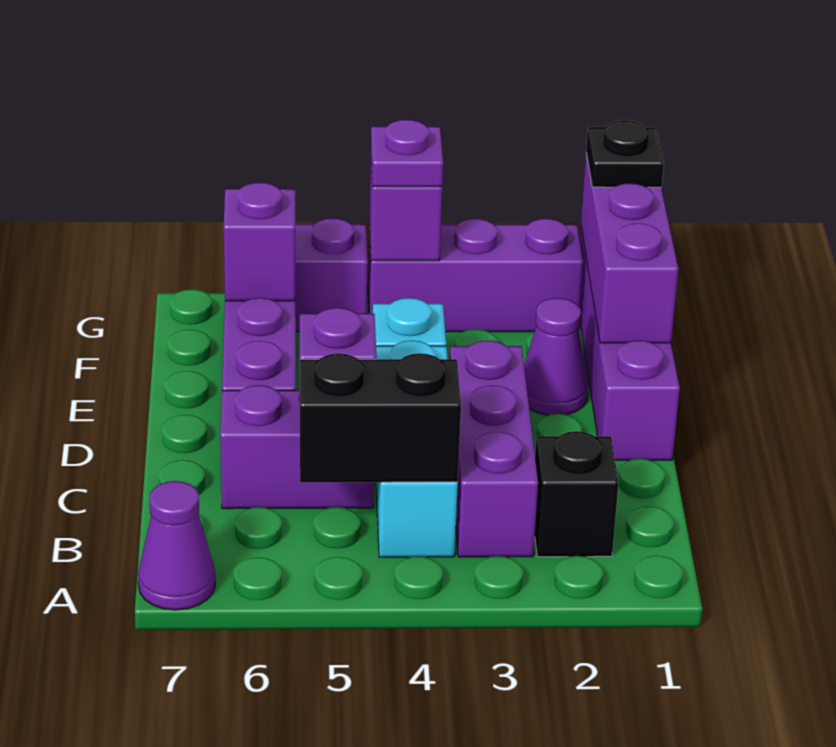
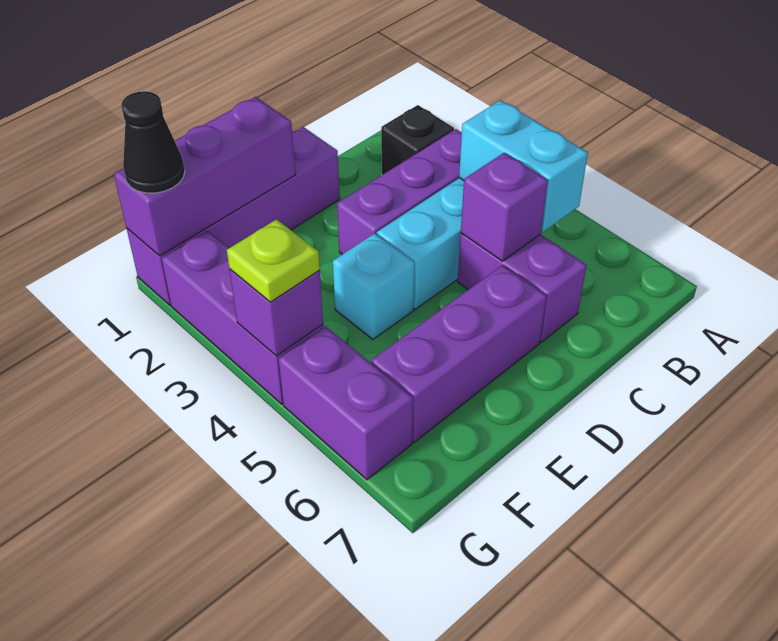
purple cone A7 level 1 -> none
black brick B4:B5 level 2 -> cyan brick B4:B5 level 2
purple cone E2 level 1 -> none
purple brick F6 level 2 -> none
black plate G1 level 3 -> black cone G1 level 3
purple plate G4 level 3 -> lime plate G4 level 3

